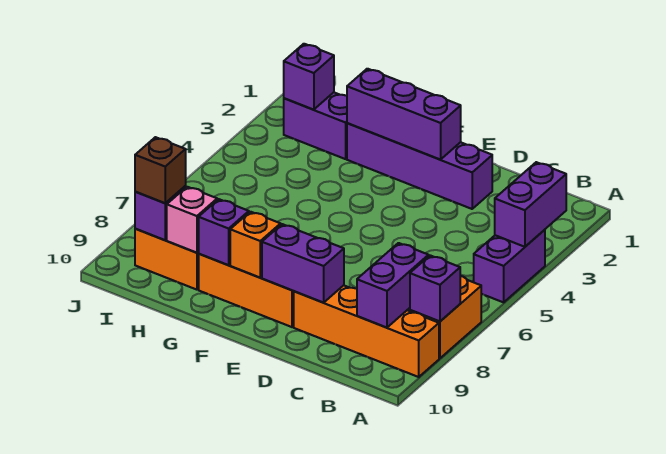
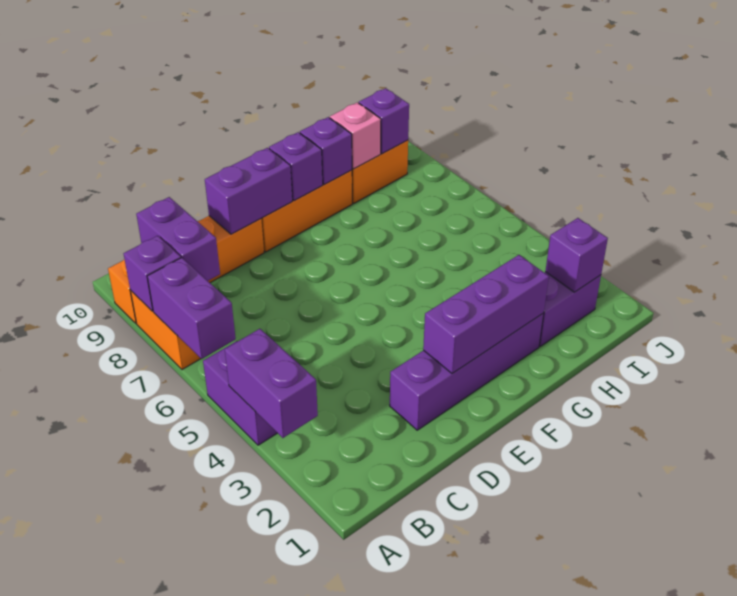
none -> purple brick A6:A7 level 2
orange brick F9 level 2 -> purple brick F9 level 2
brown brick I9 level 3 -> none

